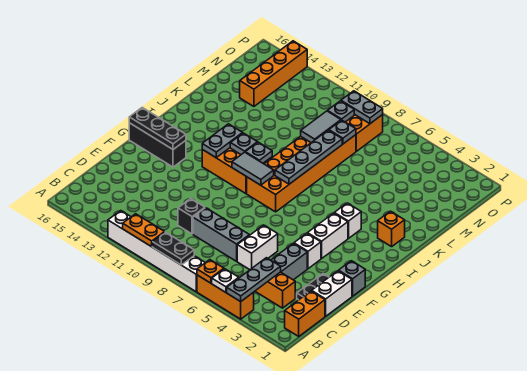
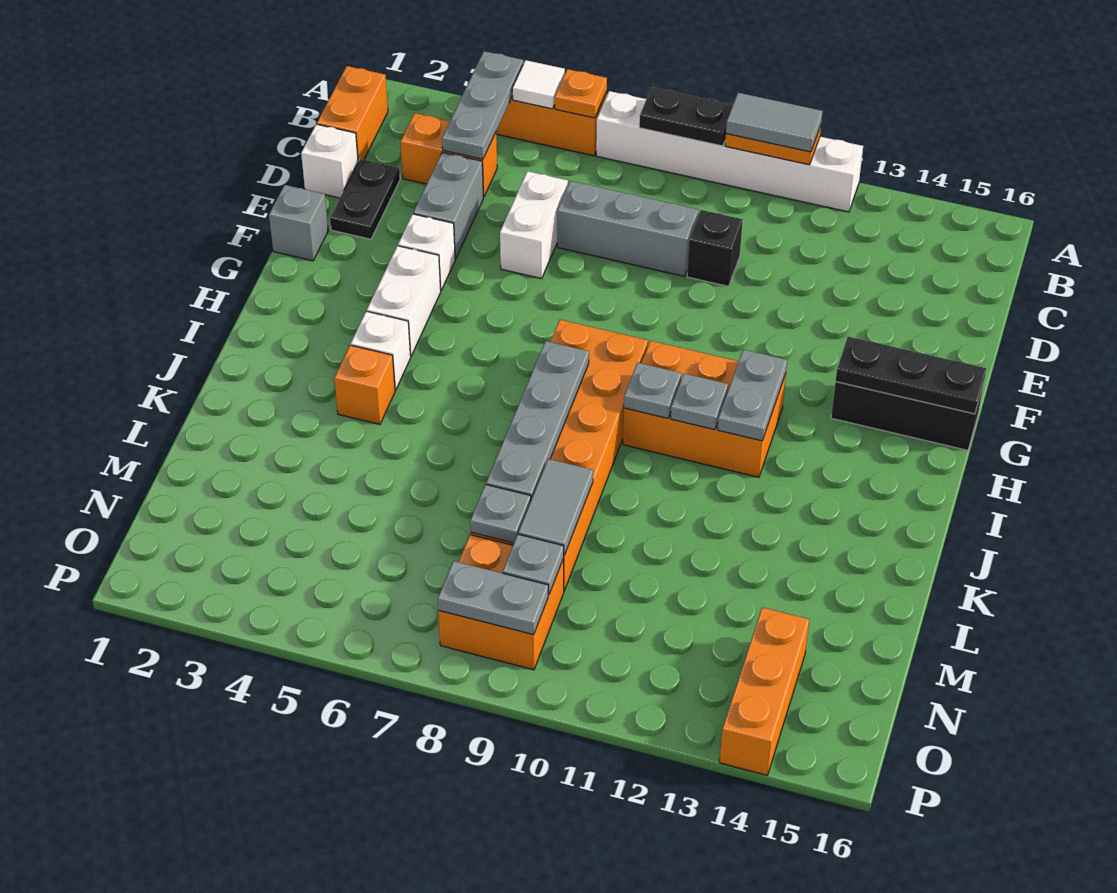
white plate A5 level 2 -> white tile A5 level 2
white brick D1:E1 level 1 -> white brick D1 level 1
grey tile H9:H10 level 2 -> grey tile A10:A11 level 3
orange brick J2 level 1 -> orange brick J4 level 1
orange brick M14:P14 level 1 -> orange brick N14:P14 level 1

